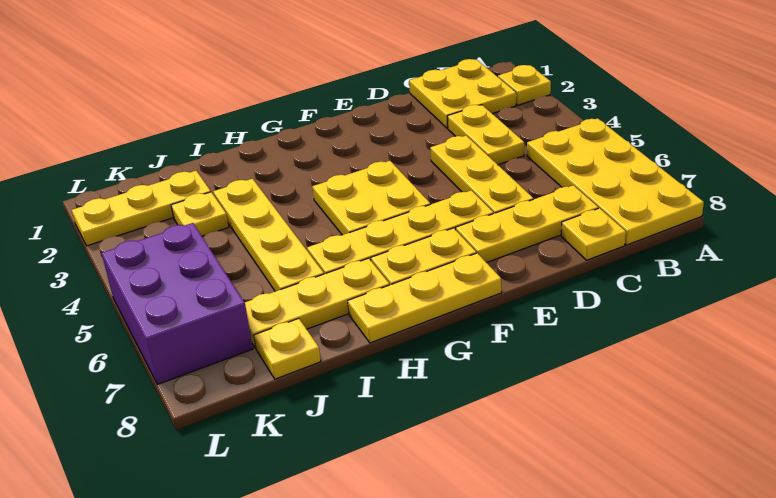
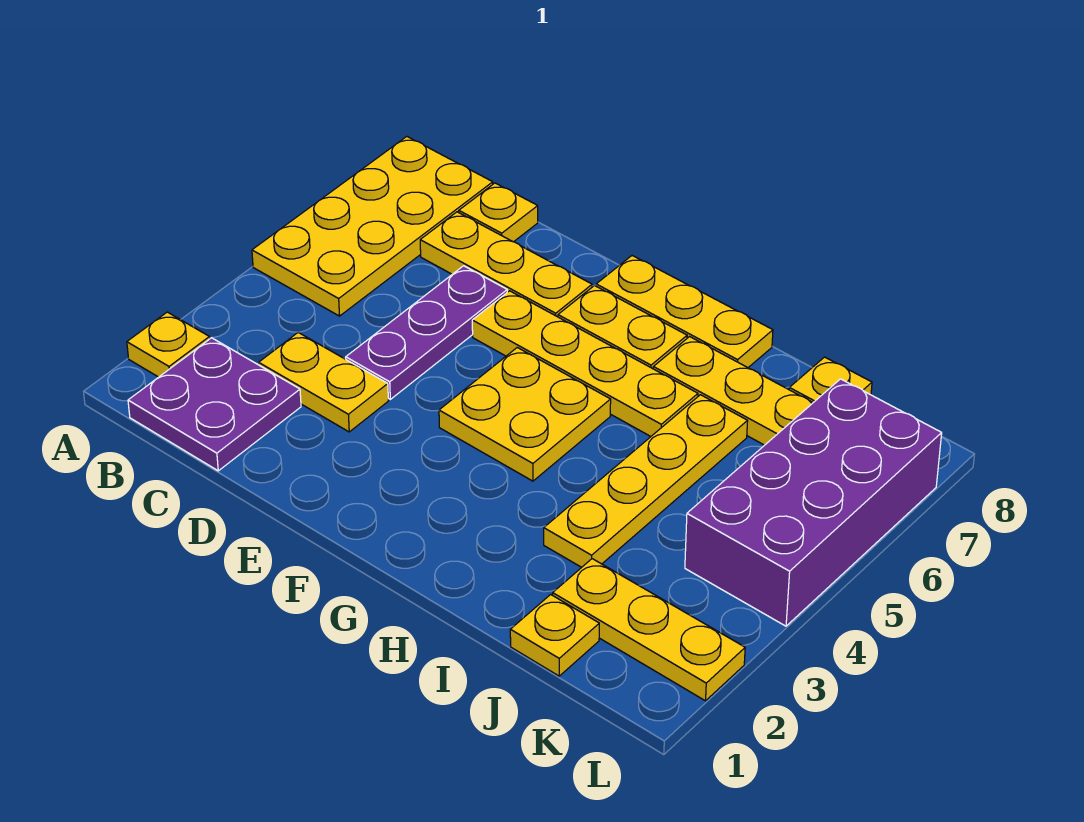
yellow plate B1:C2 level 1 -> purple plate B1:C2 level 1
yellow plate C3:C4 level 1 -> yellow plate C3:D3 level 1
yellow plate D4:D6 level 1 -> purple plate D4:D6 level 1
yellow plate J3 level 1 -> yellow plate J1 level 1
purple brick K5:L7 level 1 -> purple brick K4:L7 level 1

